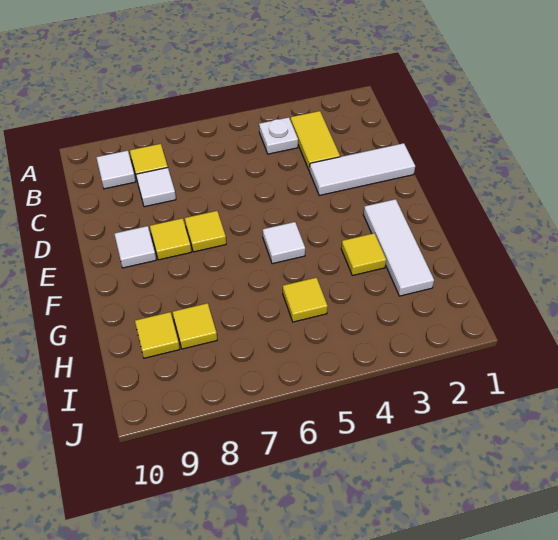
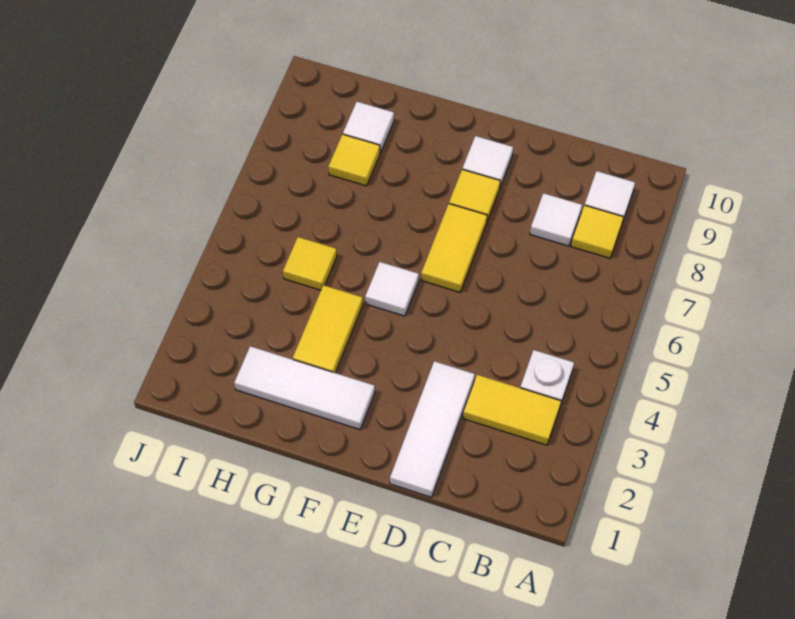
yellow tile E7 level 1 -> yellow tile E6:E7 level 1
yellow tile G3 level 1 -> yellow tile G3:G4 level 1
yellow tile H9 level 1 -> white tile H9 level 1

